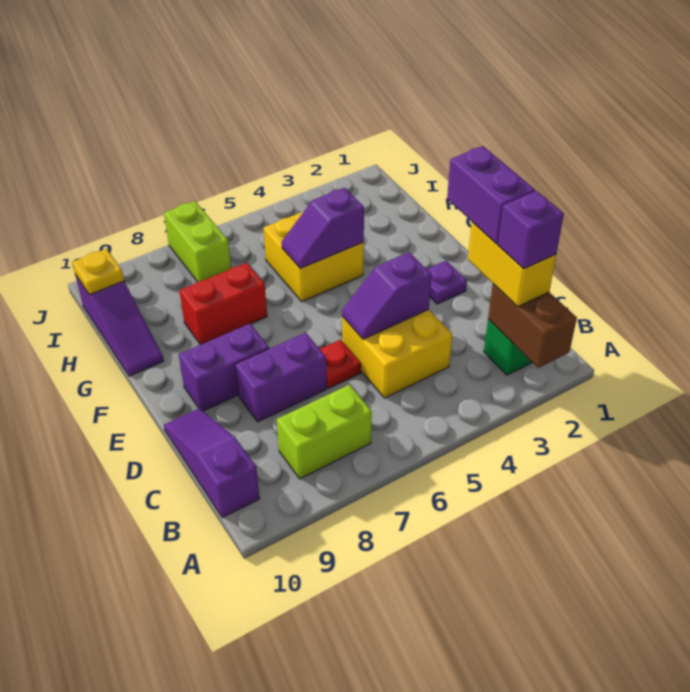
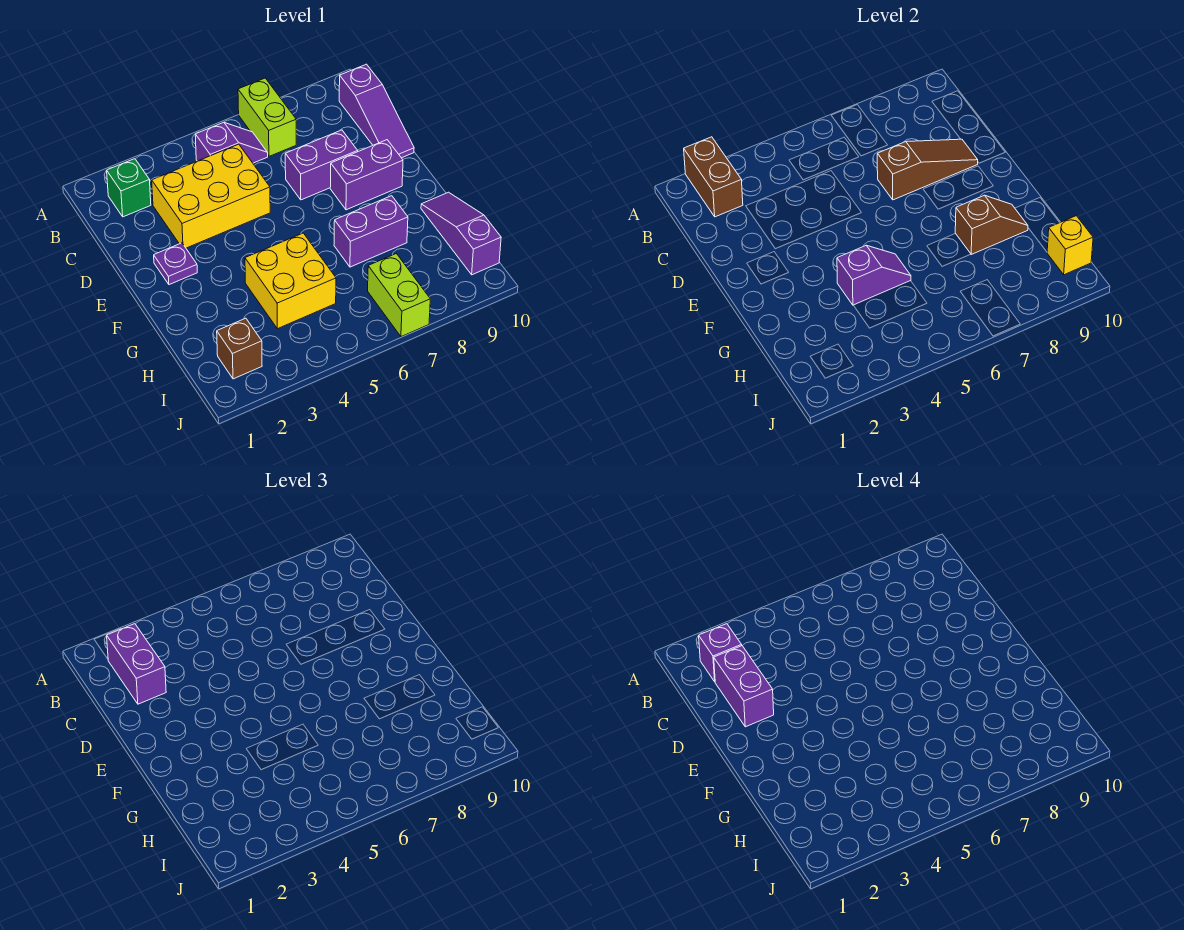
yellow brick B2:C2 level 3 -> purple brick B2:C2 level 3
lime brick B7:B8 level 1 -> lime brick A7:B7 level 1
yellow brick C4:D5 level 1 -> yellow brick C3:D5 level 1
purple slope D4:D5 level 2 top 4 -> purple slope B5:B6 level 1 top 5
red plate D6 level 1 -> none
none -> brown slope D7:D9 level 2 top 7
red brick G7:G8 level 1 -> purple brick G7:G8 level 1
none -> brown slope G8:G9 level 2 top 8
none -> brown brick I2 level 1
yellow plate I10 level 2 -> yellow brick I10 level 2

